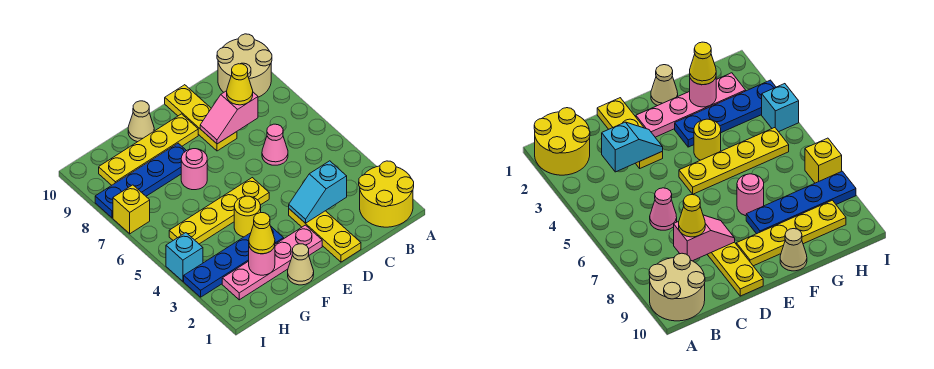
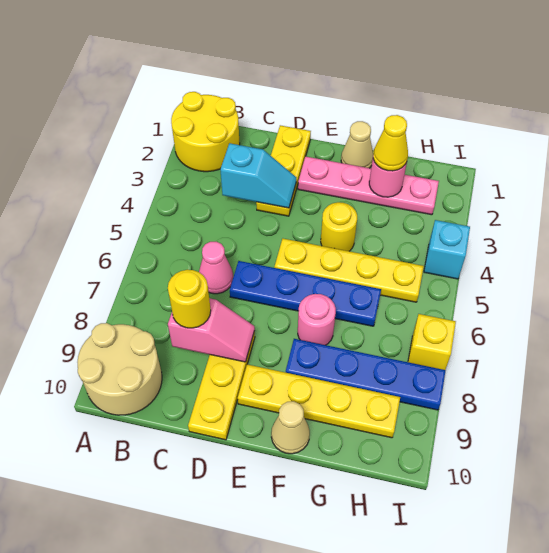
yellow cone C8 level 3 -> yellow round brick C8 level 3
blue plate F3:I3 level 1 -> blue plate D6:G6 level 1

